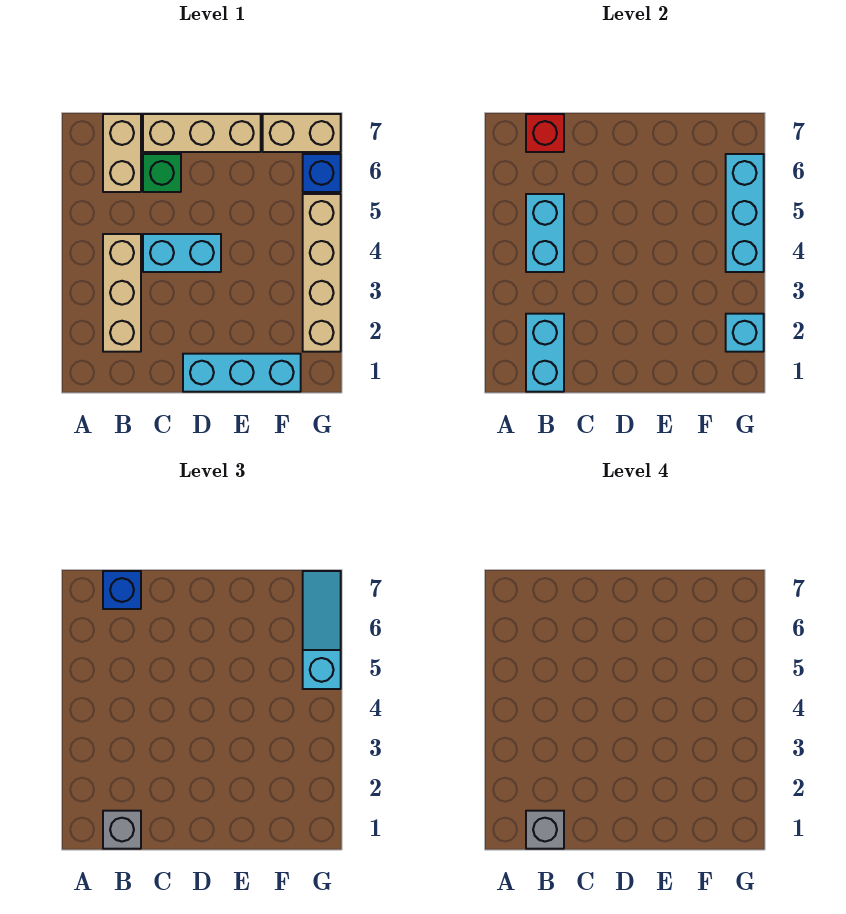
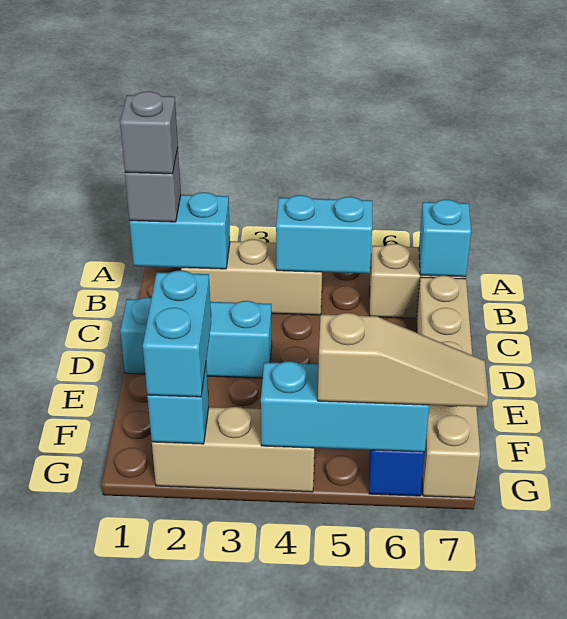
red brick B7 level 2 -> cyan brick B7 level 2
blue brick B7 level 3 -> none
cyan brick C4:D4 level 1 -> cyan brick F2:G2 level 3
green brick C6 level 1 -> none
cyan brick D1:F1 level 1 -> cyan brick D1:D3 level 1
tan brick G2:G5 level 1 -> tan brick G2:G4 level 1
cyan slope G5:G7 level 3 top 5 -> tan slope G5:G7 level 3 top 5

